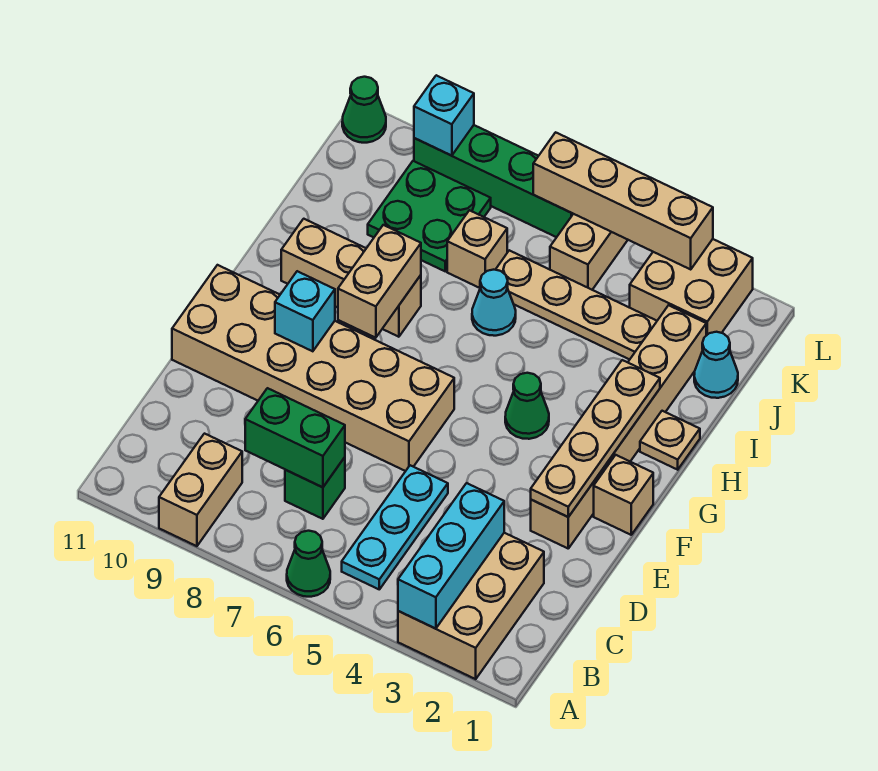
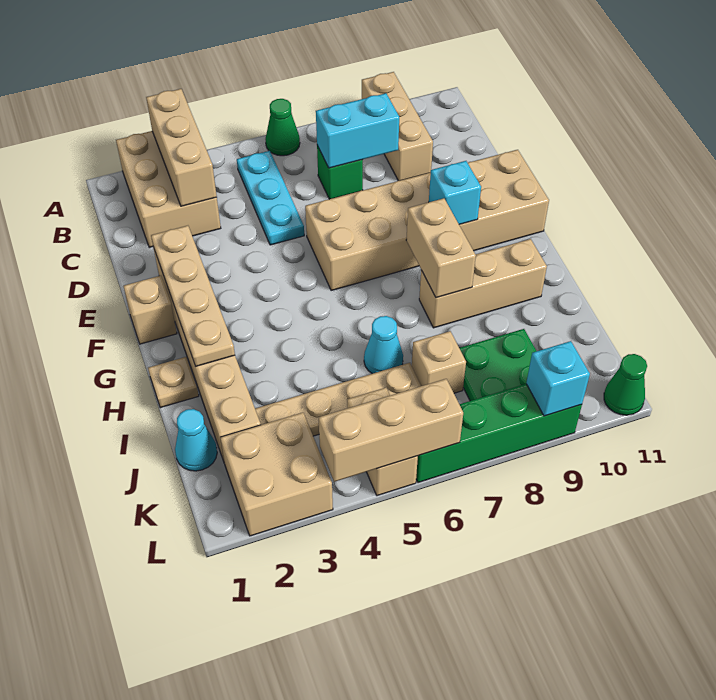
cyan brick A3:C3 level 2 -> tan brick A3:C3 level 2
tan brick A9:B9 level 1 -> tan brick A9:C9 level 1
green brick C7:C8 level 2 -> cyan brick C7:C8 level 2
green cone G4 level 1 -> none
tan brick L3:L6 level 2 -> tan brick L4:L6 level 2

